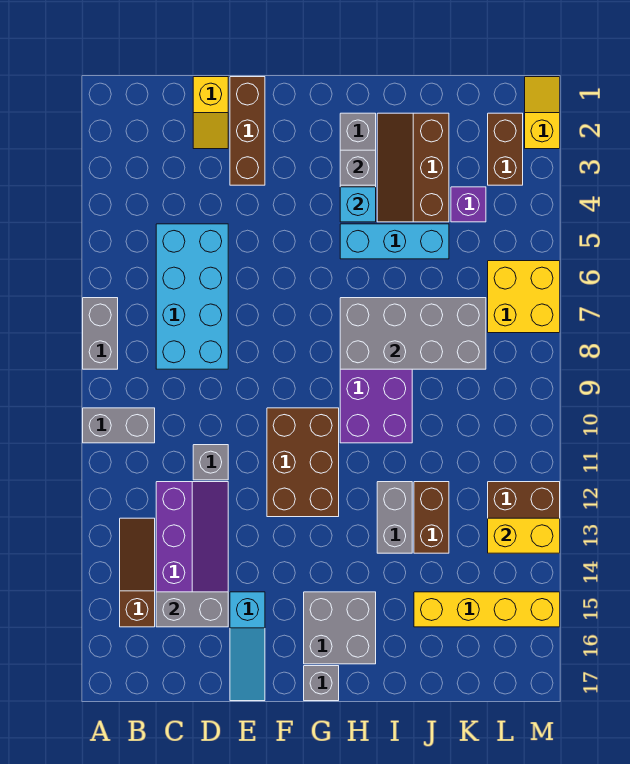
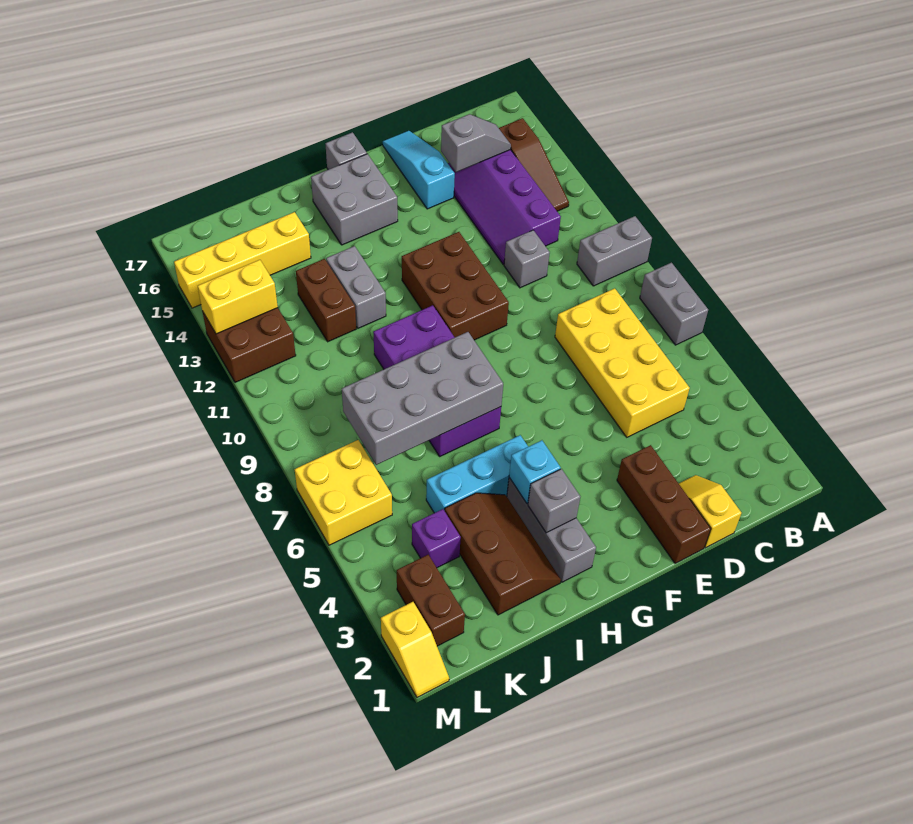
cyan brick C5:D8 level 1 -> yellow brick C5:D8 level 1
grey brick C15:D15 level 2 -> grey slope C15:D15 level 2 top D

